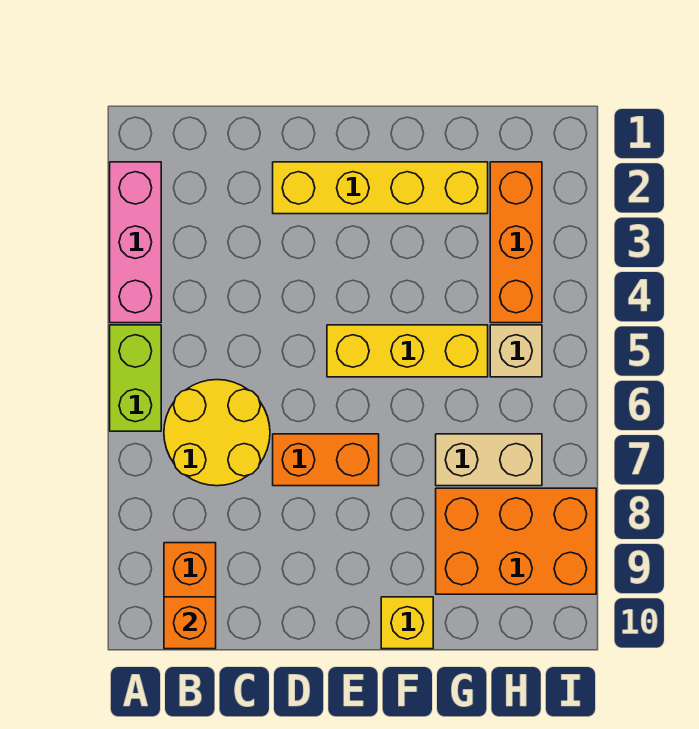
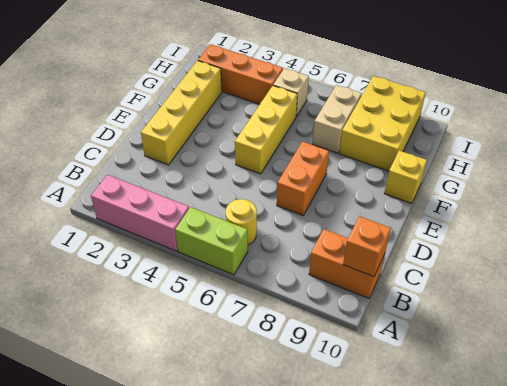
yellow round brick B6:C7 level 1 -> yellow round brick B6 level 1
orange brick G8:I9 level 1 -> yellow brick G8:I9 level 1

